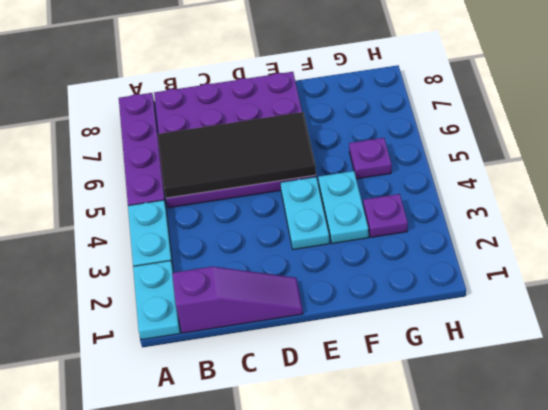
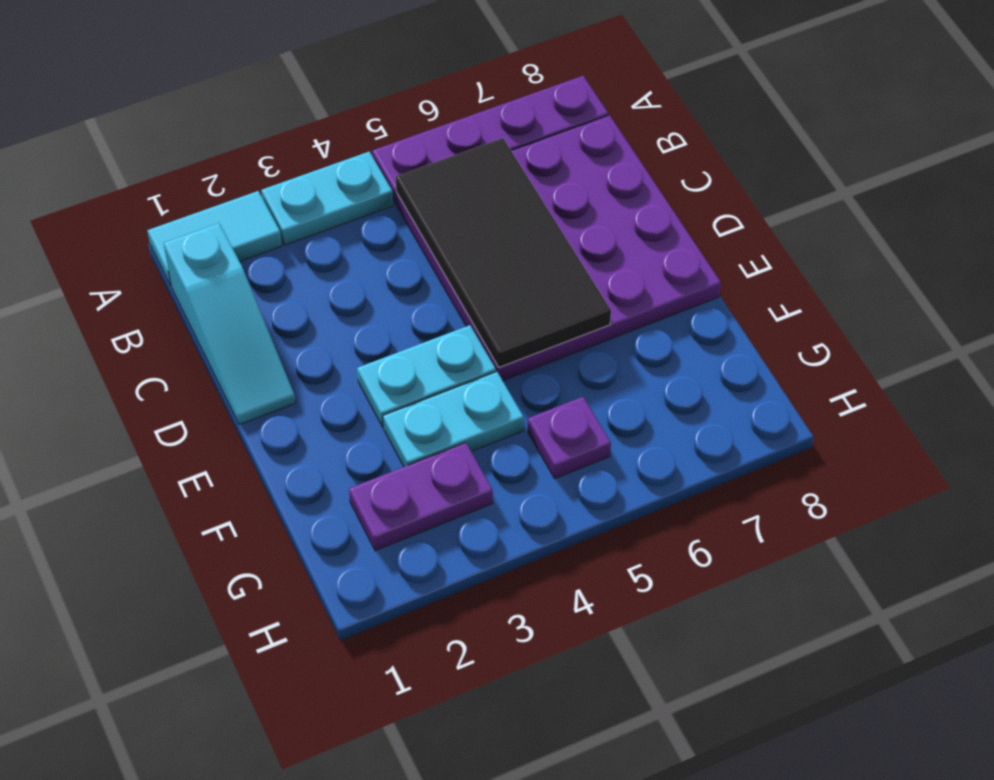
cyan plate A1:A2 level 1 -> cyan tile A1:A2 level 1
purple slope B1:D1 level 1 top B -> cyan slope B1:D1 level 1 top B
purple plate G3 level 1 -> purple plate G2:G3 level 1

